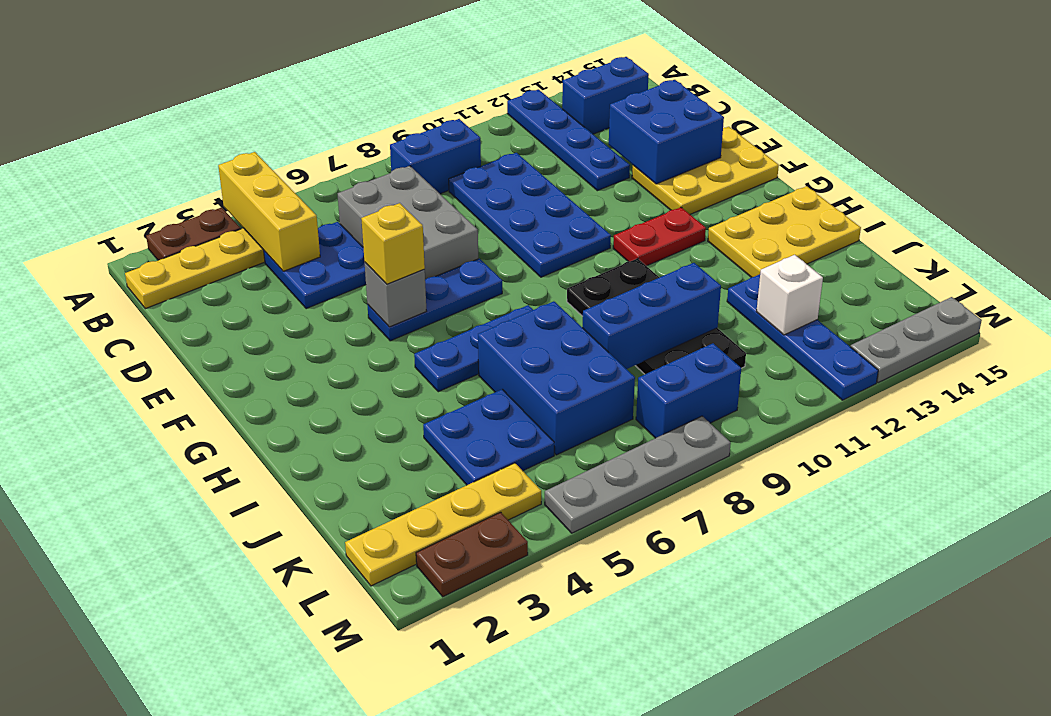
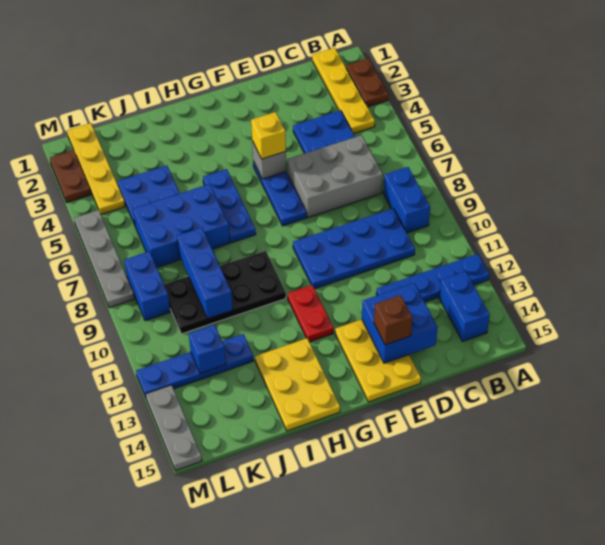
yellow brick A4:C4 level 2 -> none
none -> brown brick E14 level 3
white brick K12 level 2 -> blue brick K12 level 2

